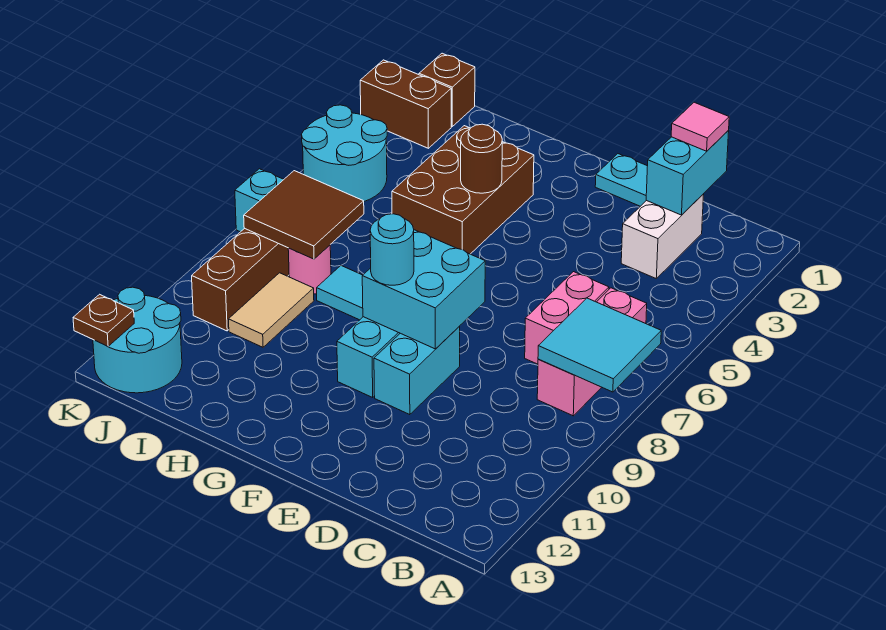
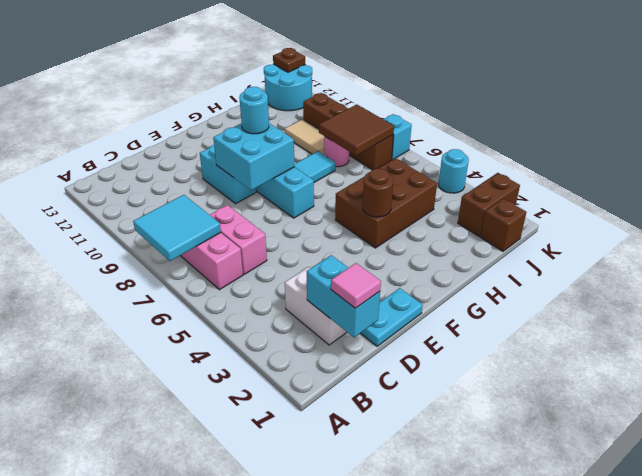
brown brick G3:H5 level 1 -> brown brick G4:I5 level 1
cyan round brick J4:K5 level 1 -> cyan round brick K4 level 1

